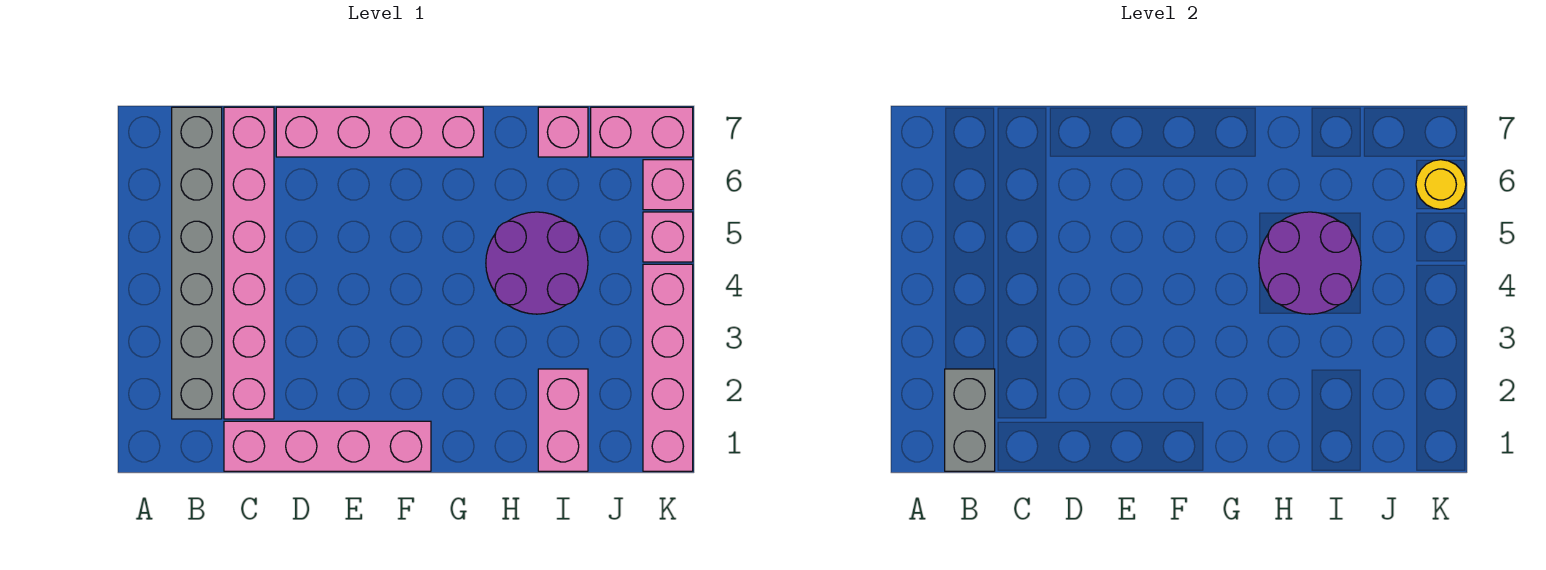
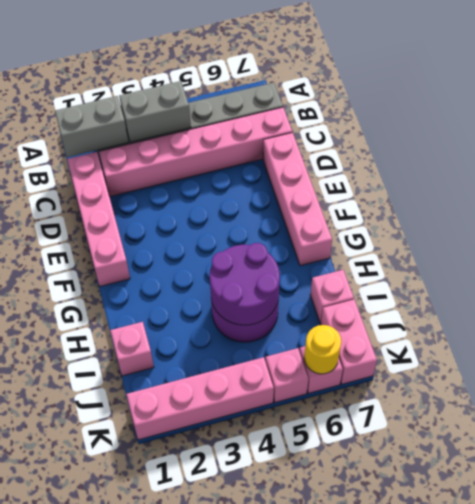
none -> grey brick B3:B4 level 2
pink brick I1:I2 level 1 -> pink brick I1 level 1

